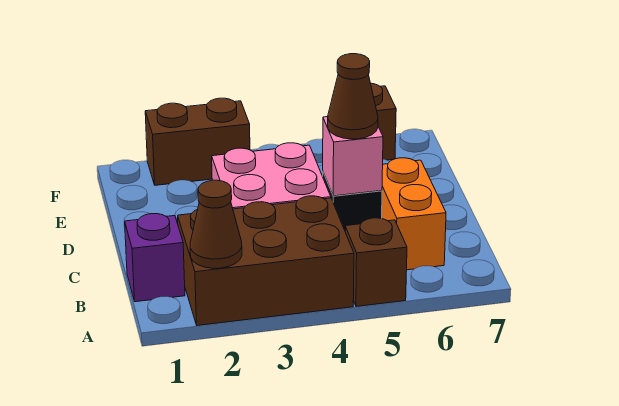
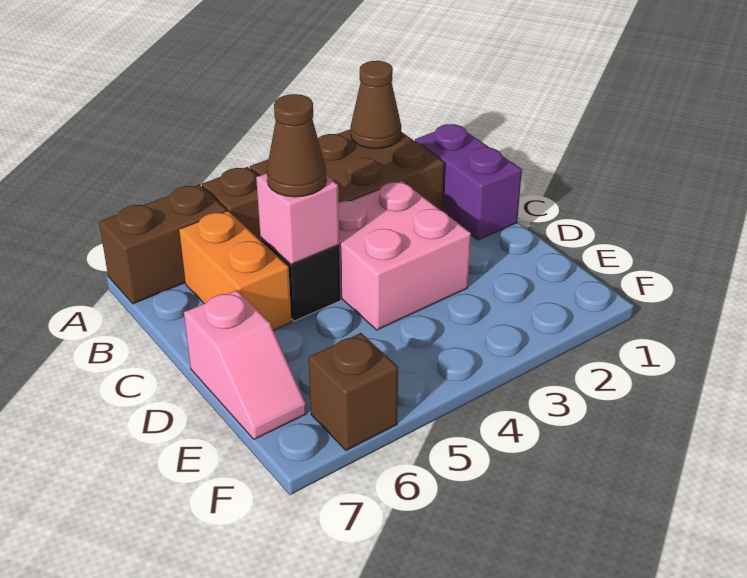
purple brick B1 level 1 -> purple brick B1:C1 level 1
none -> pink slope D7:E7 level 1 top D
brown brick F2:F3 level 1 -> brown brick A6:A7 level 1

